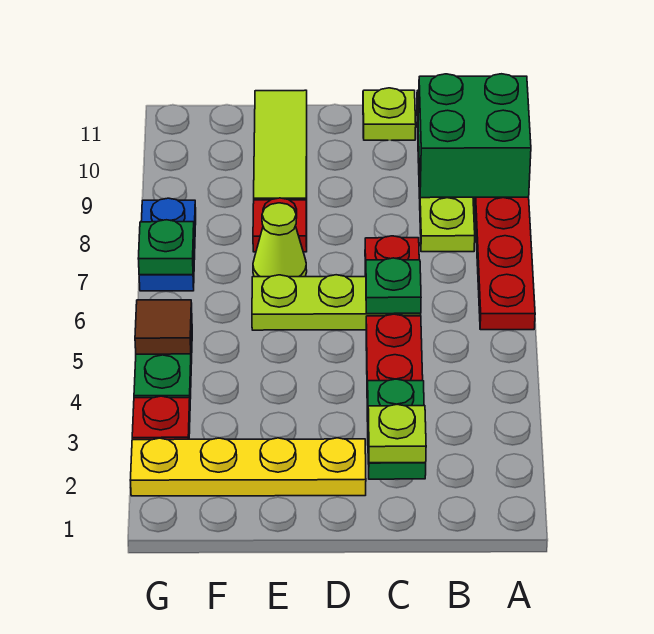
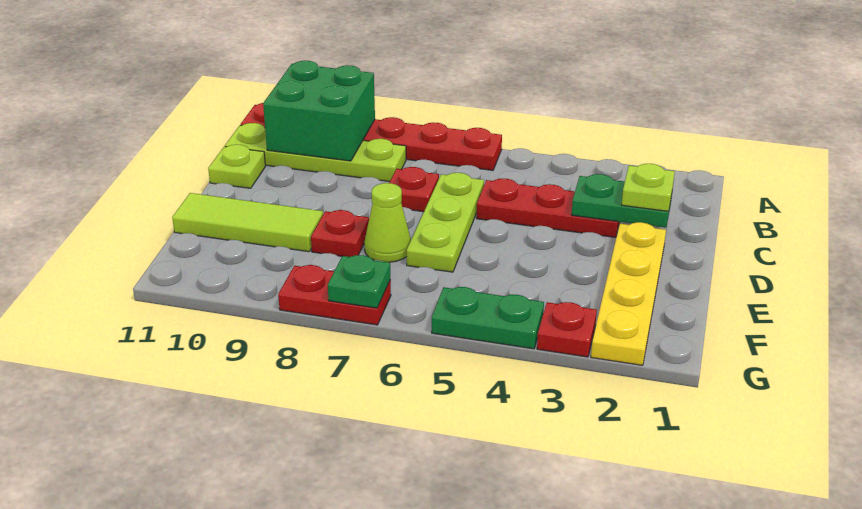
green plate C6 level 2 -> none
brown tile G5 level 2 -> none
blue plate G7:G8 level 1 -> red plate G7:G8 level 1

